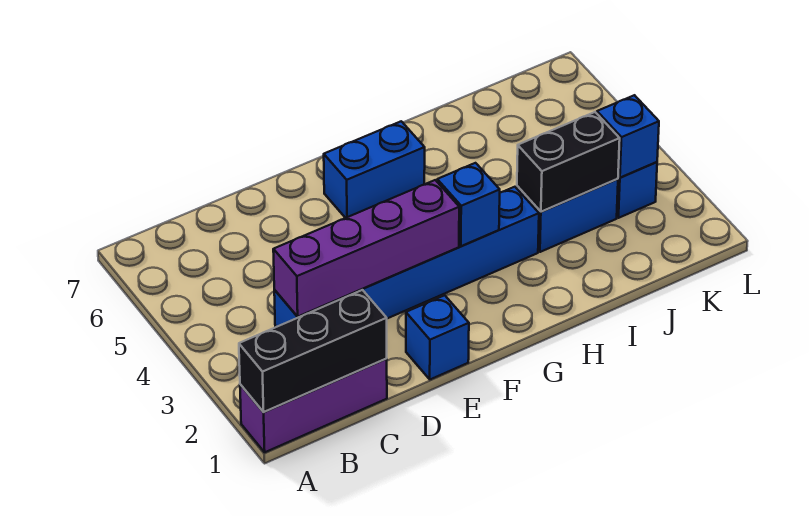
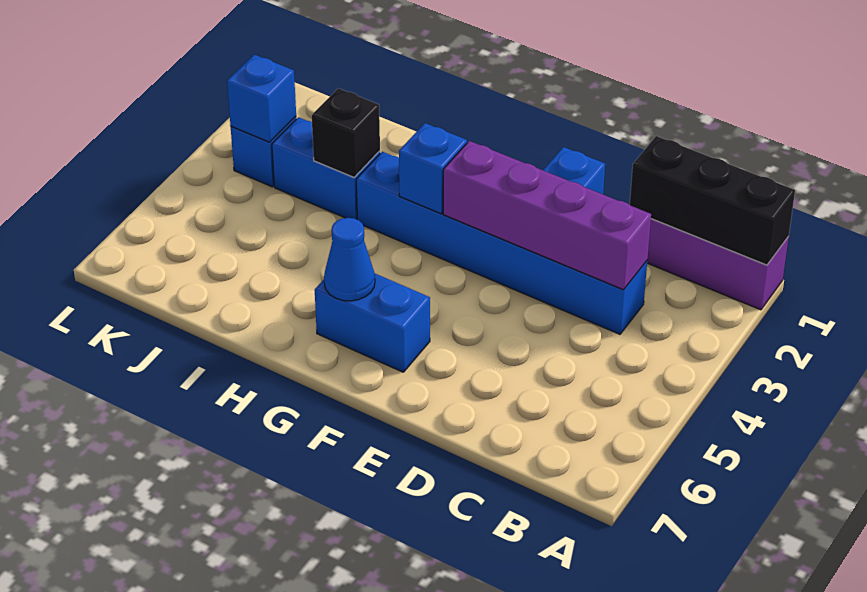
none -> blue cone G6 level 2
black brick I3:J3 level 2 -> black brick I3 level 2

